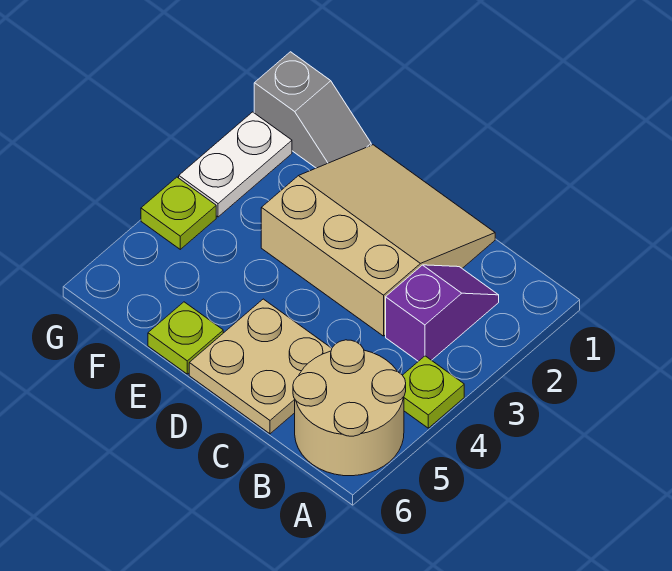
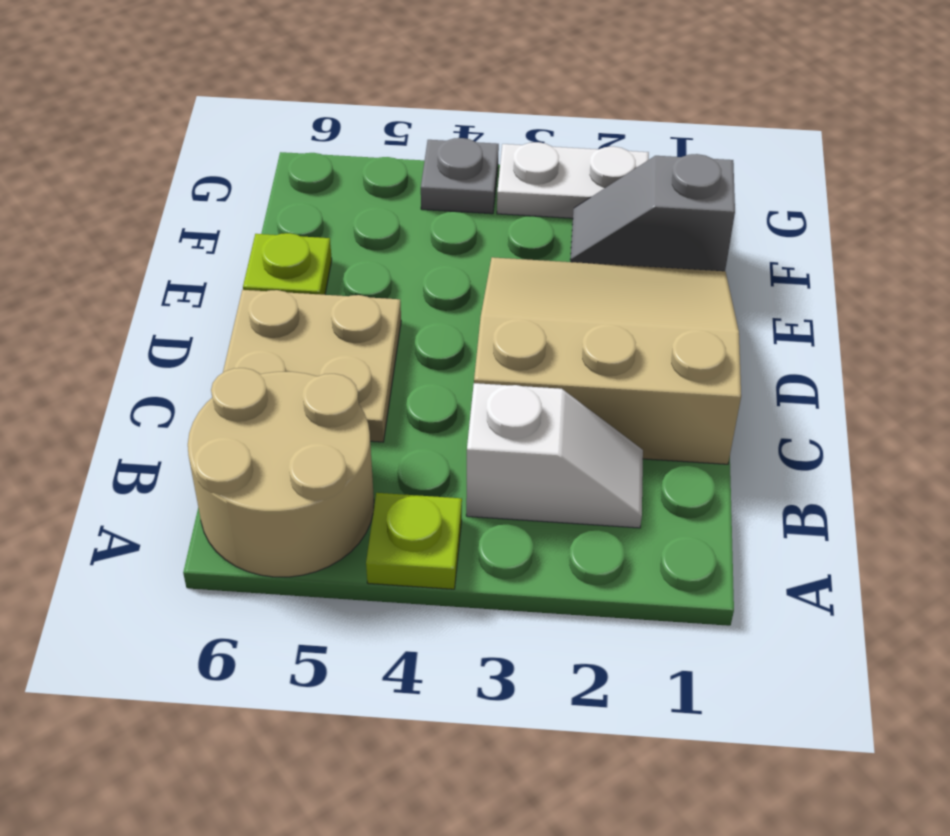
purple slope B2:B3 level 1 top 3 -> white slope B2:B3 level 1 top 3
tan slope C1:E3 level 1 top 3 -> tan slope C1:E3 level 1 top C
grey slope F1:G1 level 1 top G -> grey slope F1:F2 level 1 top 1
lime plate G4 level 1 -> grey plate G4 level 1

